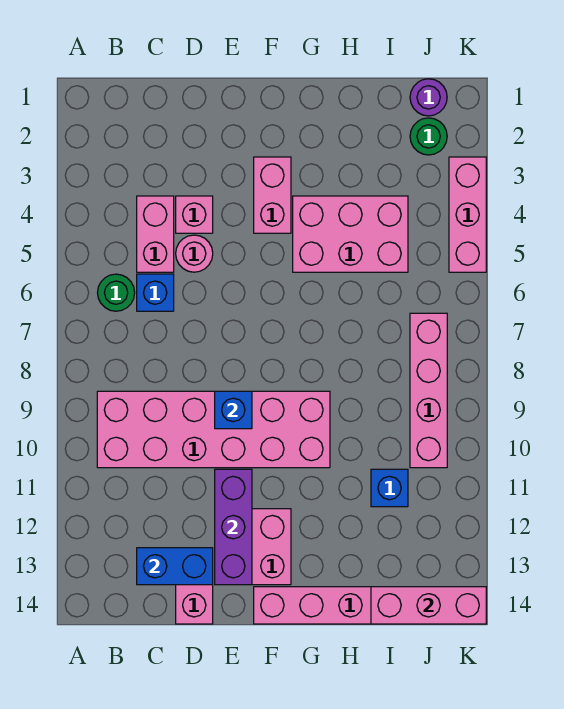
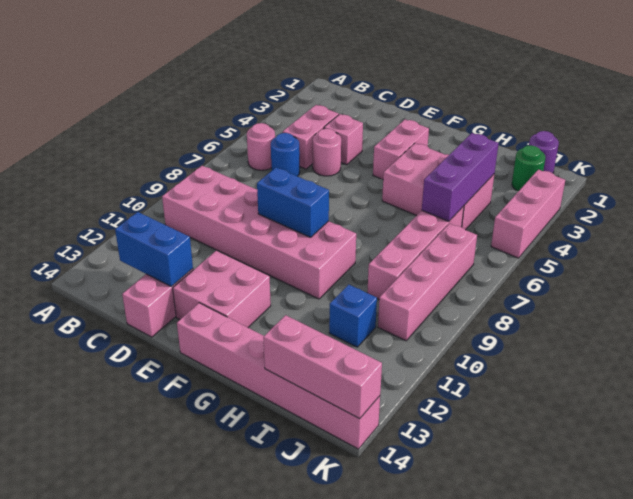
green round brick B6 level 1 -> pink round brick B6 level 1
blue brick C6 level 1 -> blue round brick C6 level 1
blue brick E9 level 2 -> blue brick E9:F9 level 2
purple brick E11:E13 level 2 -> purple brick I4:I6 level 2
none -> pink brick I6:I9 level 1

